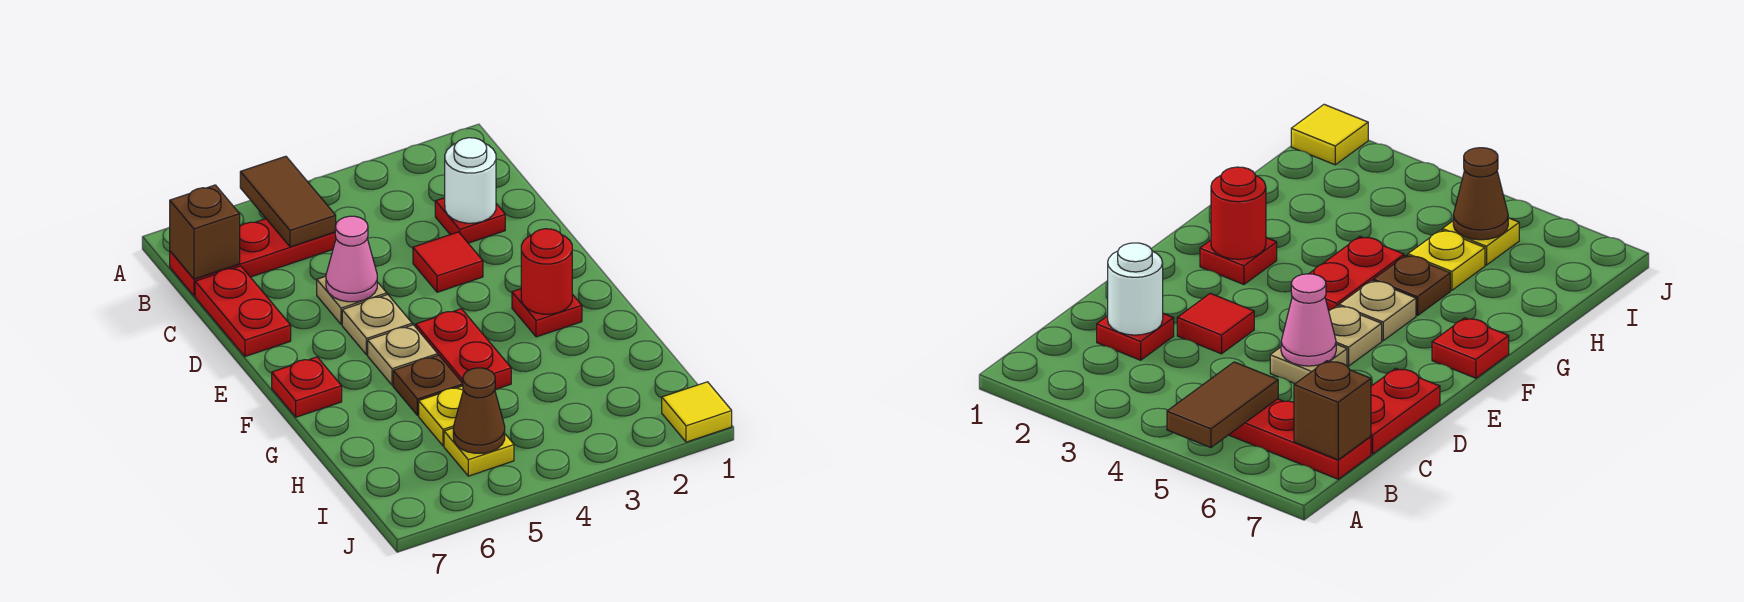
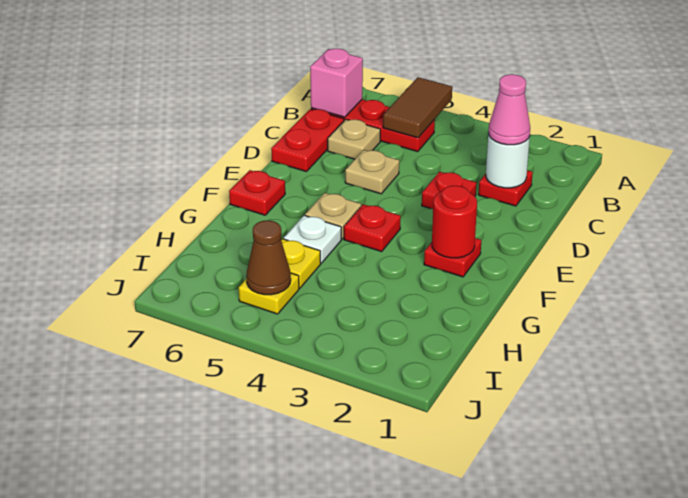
brown brick B7 level 2 -> pink brick B7 level 2
red tile D3 level 1 -> red plate D3 level 1
pink cone D5 level 2 -> pink cone C2 level 3
tan plate E5 level 1 -> tan plate C6 level 1
red plate F4:G4 level 1 -> red plate F4 level 1
brown plate G5 level 1 -> white plate G5 level 1
yellow tile J1 level 1 -> none

